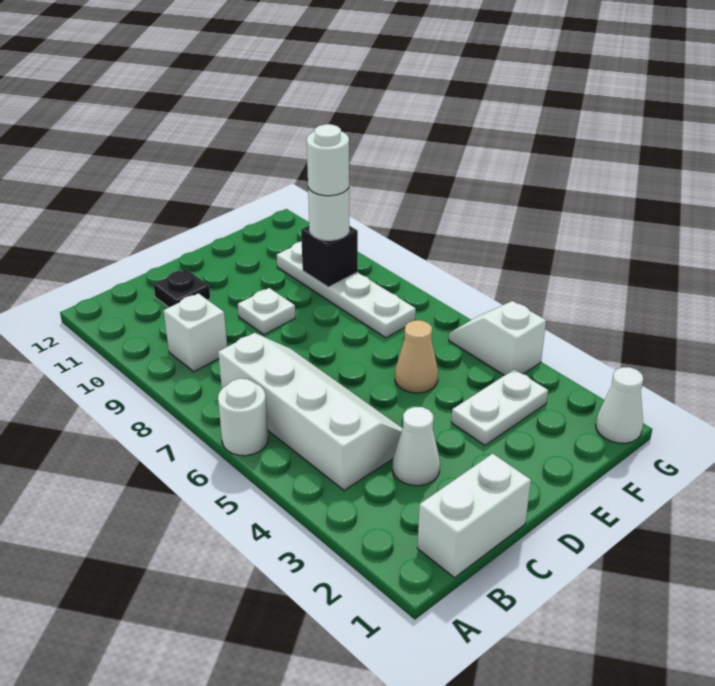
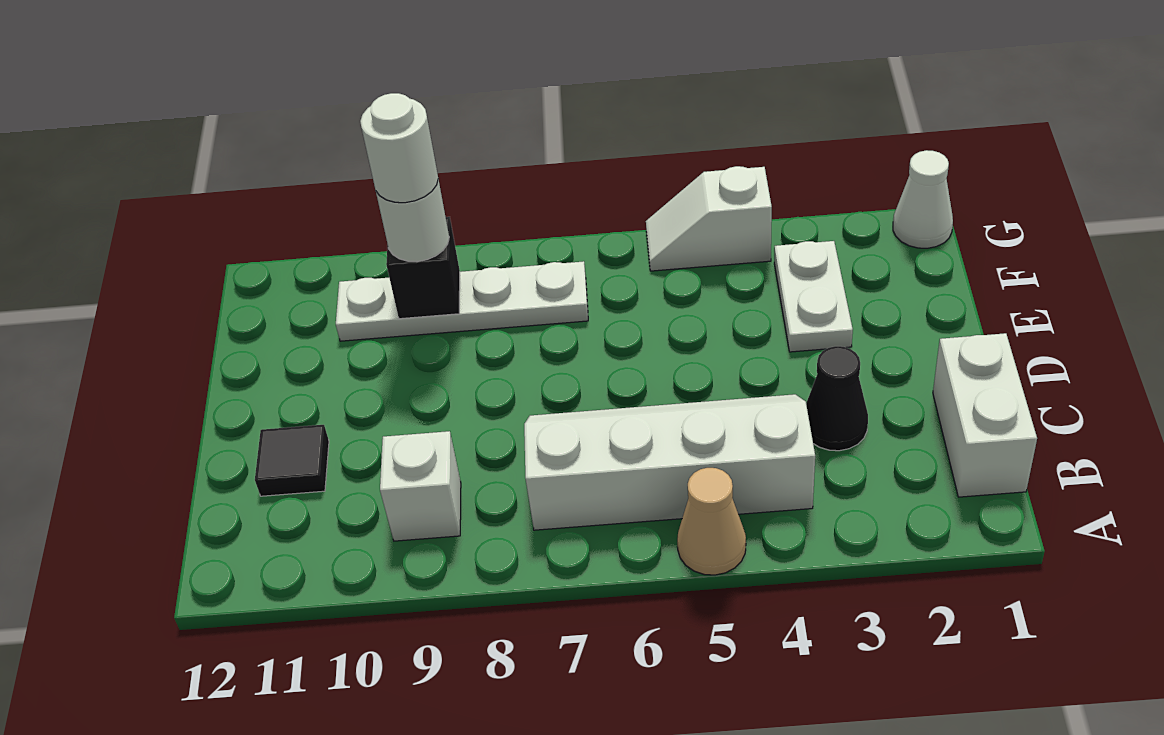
white round brick A6 level 1 -> none
white cone C3 level 1 -> black cone C3 level 1
black plate C11 level 1 -> black tile C11 level 1
white plate D9 level 1 -> none
tan cone E5 level 1 -> tan cone A5 level 1

